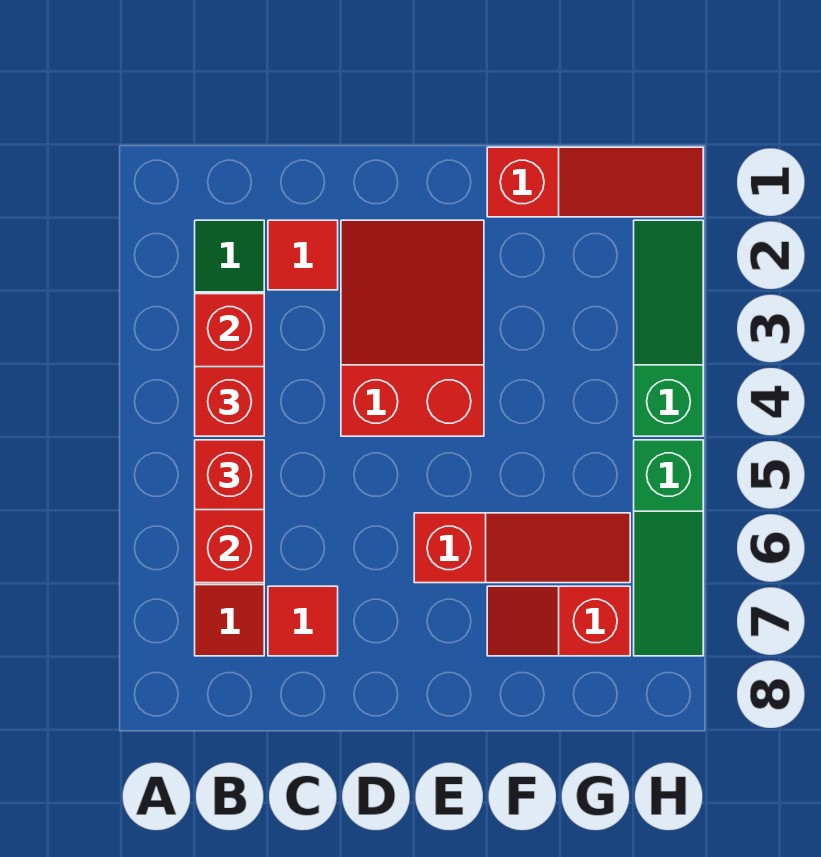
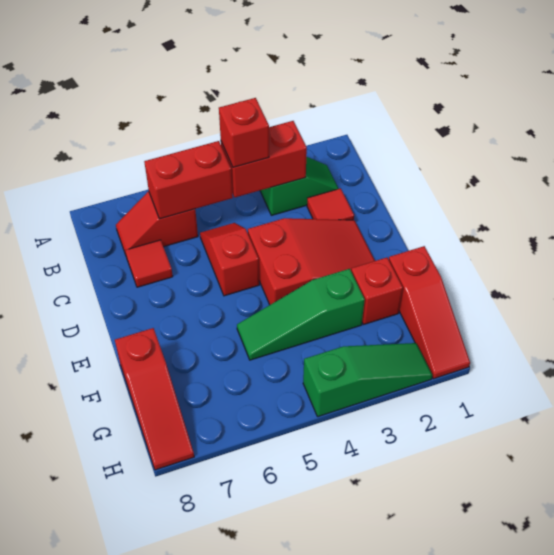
red brick B5 level 3 -> red brick F2 level 1
red slope E6:G6 level 1 top E -> red slope F8:H8 level 1 top F
red slope F7:G7 level 1 top G -> red slope C5:D5 level 1 top D
green slope H5:H7 level 1 top 5 -> green slope F3:F5 level 1 top 3

